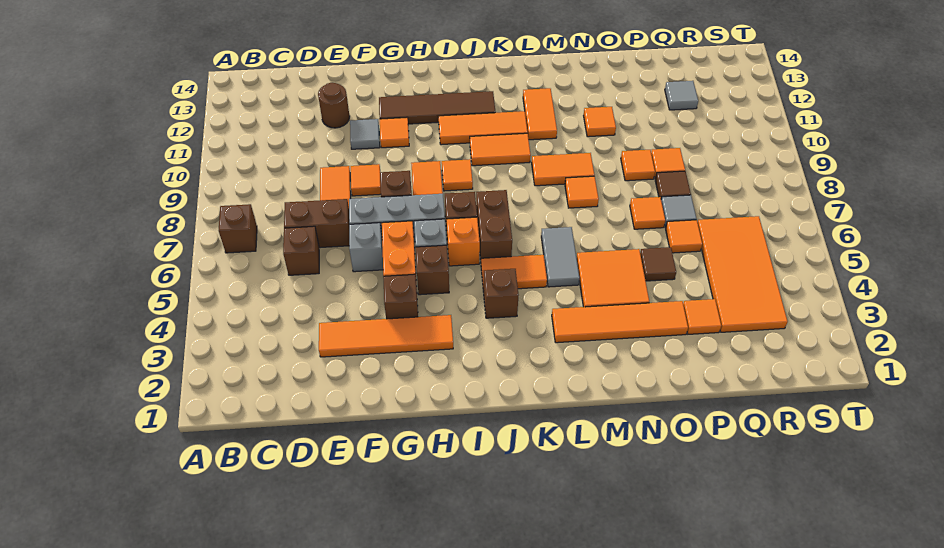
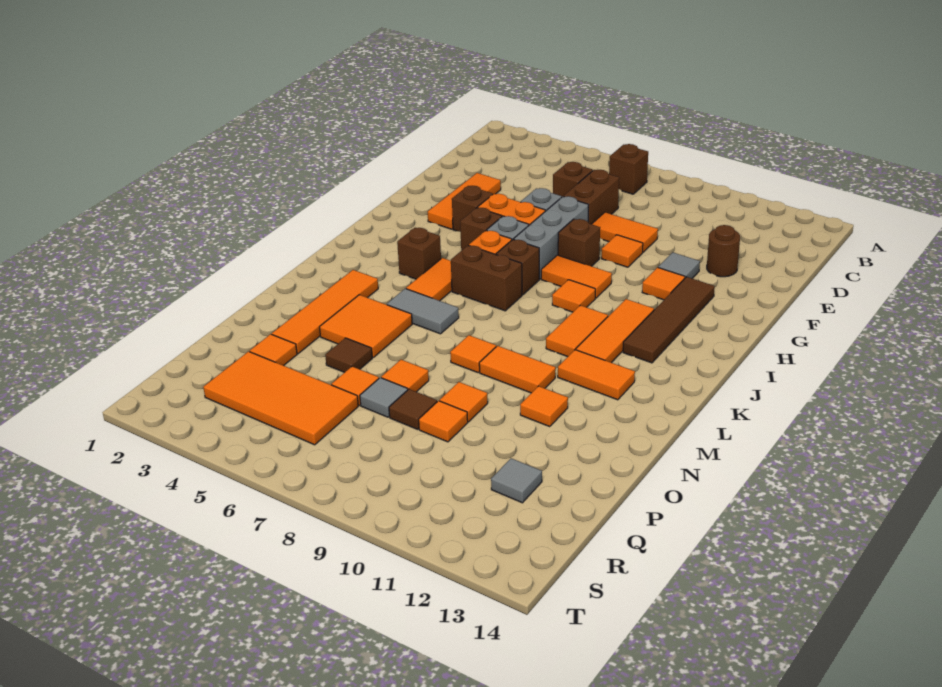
orange tile E3:H3 level 1 -> orange tile E3:G3 level 1
orange tile L9:M9 level 1 -> orange tile M9:M10 level 1

